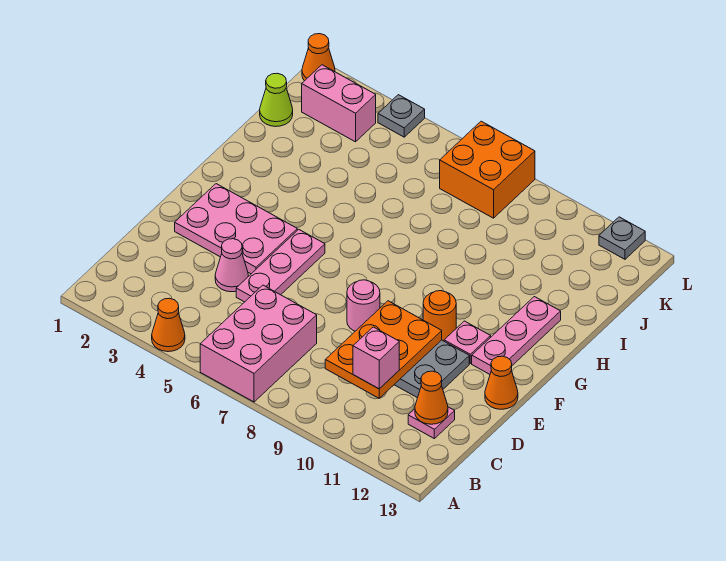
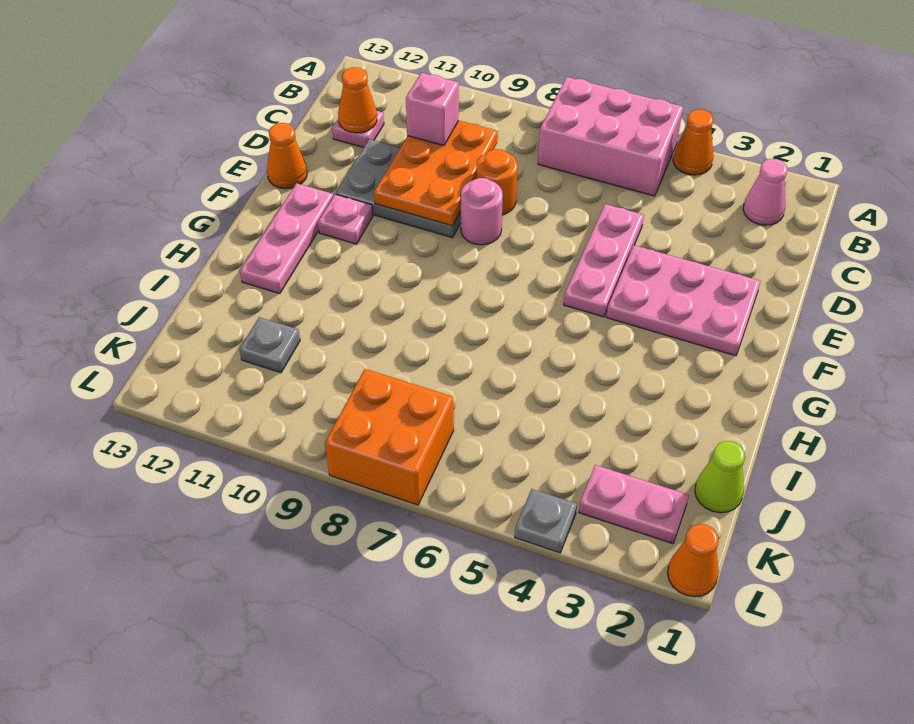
pink brick A6:C7 level 1 -> pink brick A5:B7 level 1
pink cone D4 level 1 -> pink cone B2 level 1
orange round brick F10 level 1 -> orange round brick D8 level 1
pink brick K2:K3 level 1 -> pink plate K2:K3 level 1
grey plate L12 level 1 -> grey plate J11 level 1

